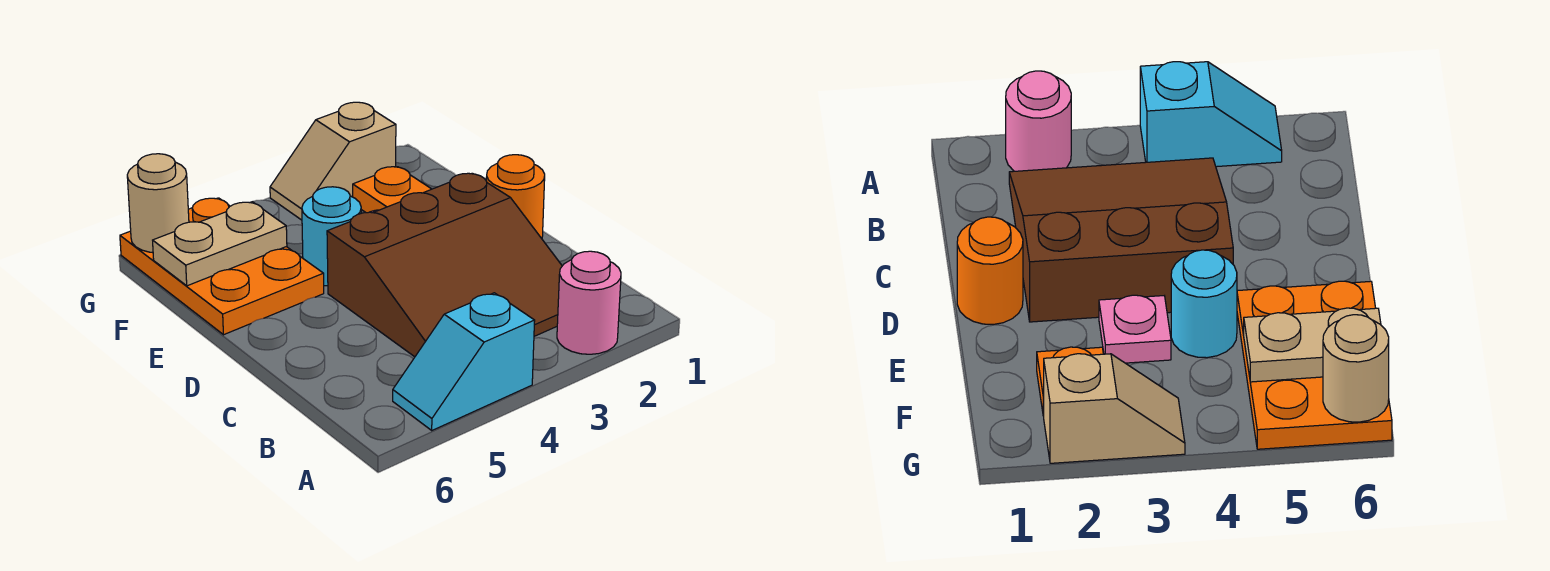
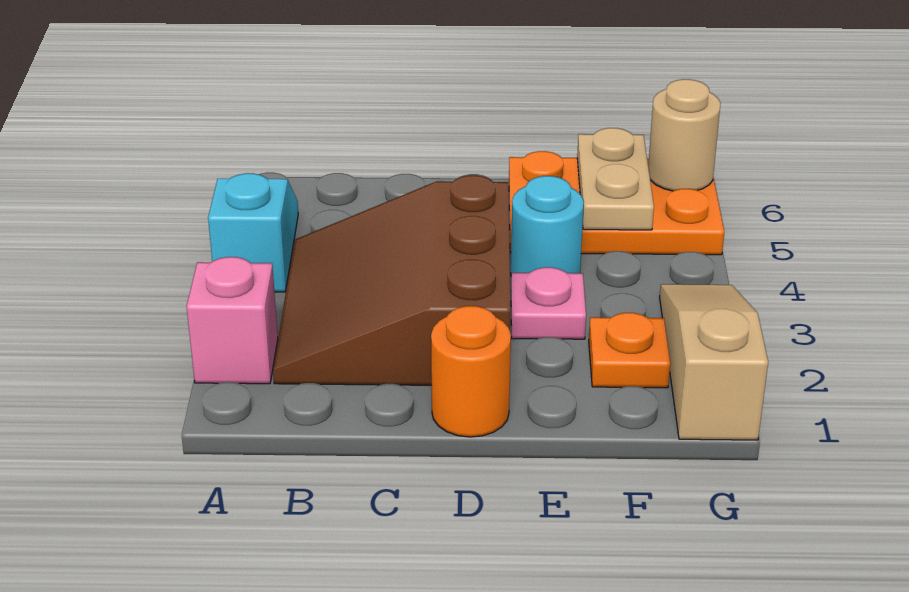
pink round brick A2 level 1 -> pink brick A2 level 1
tan slope G2:G3 level 1 top 2 -> tan slope G1:G3 level 1 top 1

